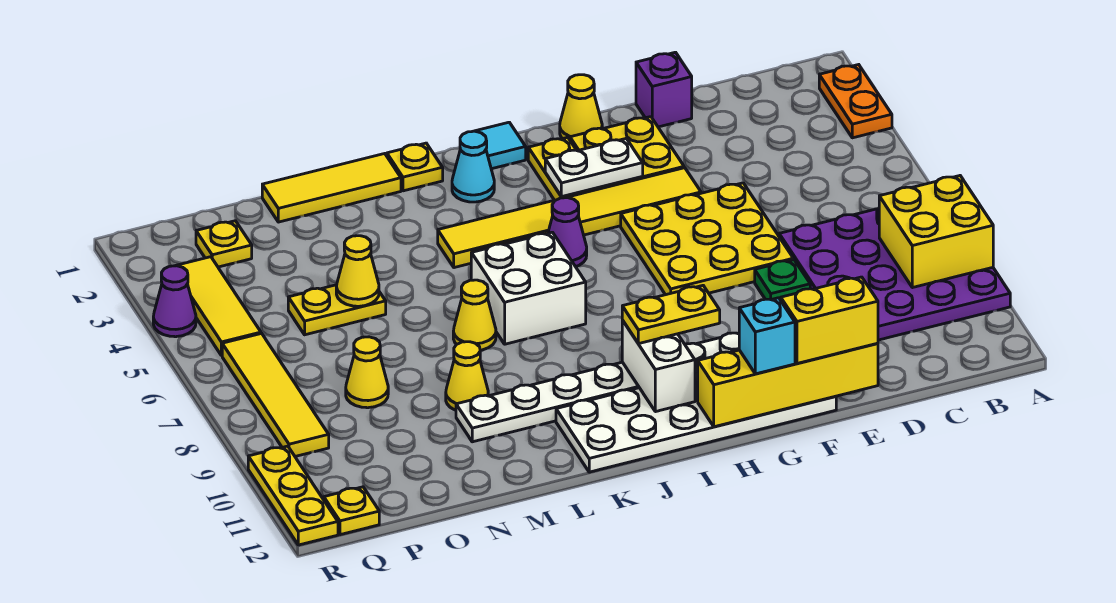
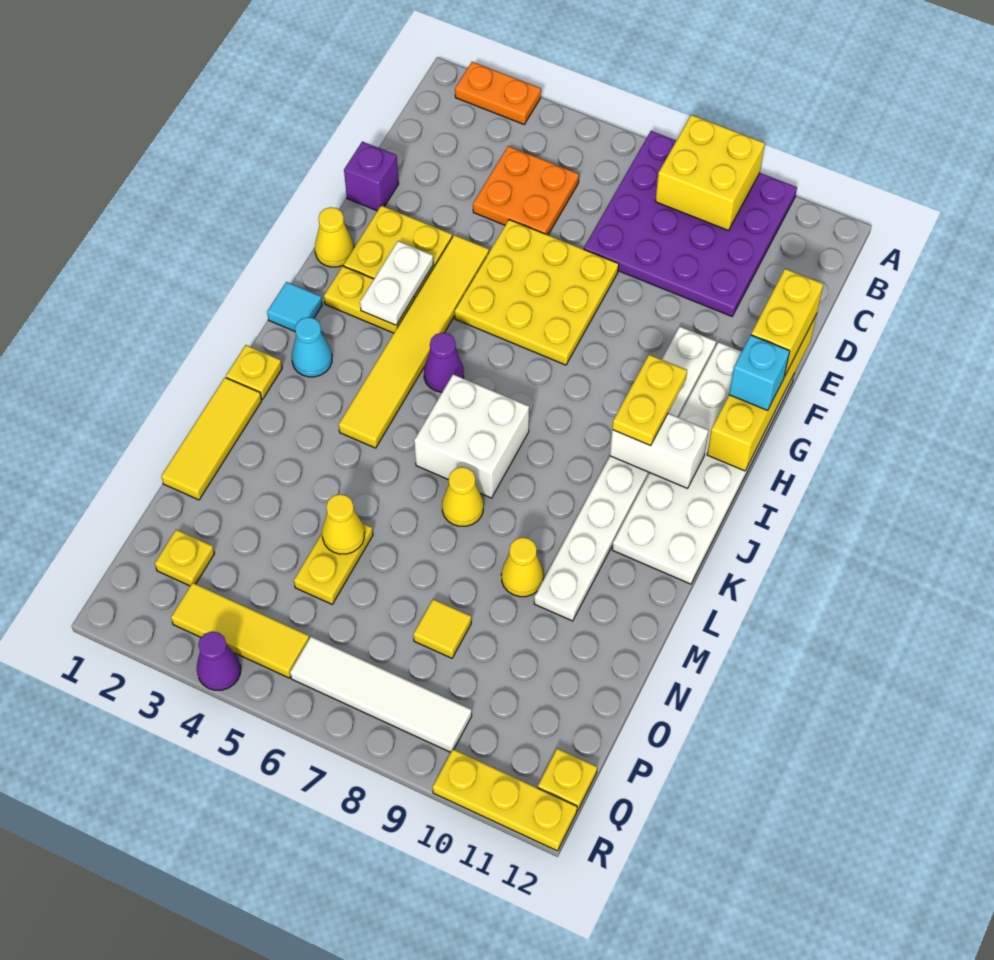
none -> orange plate C4:D5 level 1
green plate E8 level 1 -> none
yellow cone O8 level 1 -> yellow tile O8 level 1
yellow tile Q6:Q9 level 1 -> white tile Q6:Q9 level 1

